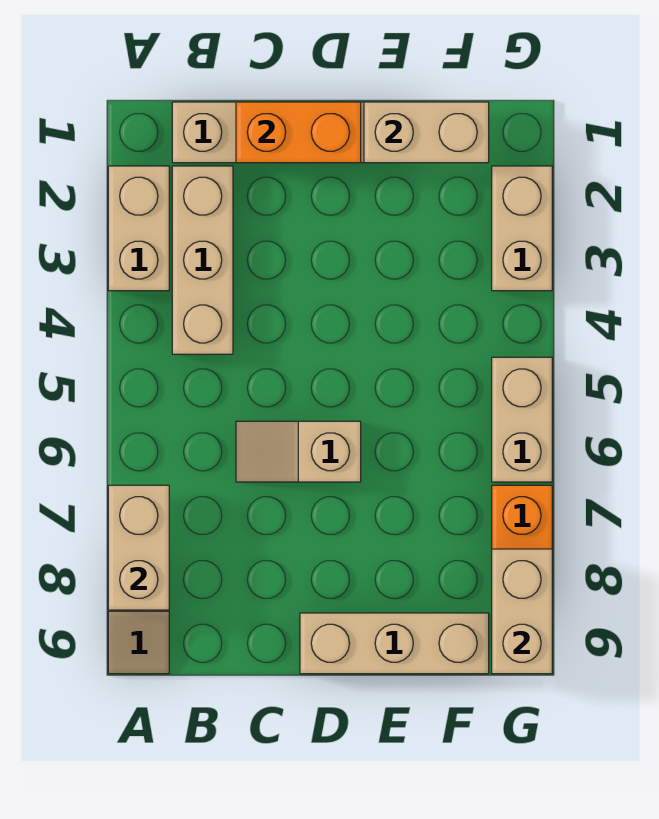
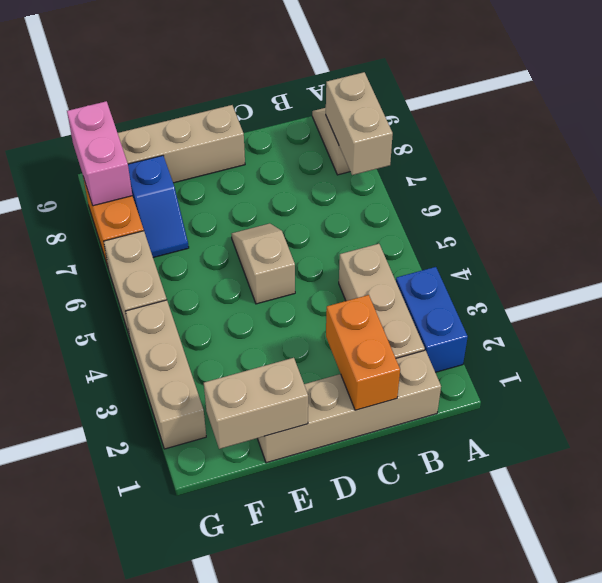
tan brick A2:A3 level 1 -> blue brick A2:A3 level 1
orange brick C1:D1 level 2 -> orange brick C1:C2 level 2
tan slope C6:D6 level 1 top D -> tan slope D5:D6 level 1 top 5
none -> blue slope F7:F8 level 1 top 8
tan brick G2:G3 level 1 -> tan brick G2:G4 level 1
tan brick G8:G9 level 2 -> pink brick G8:G9 level 2

